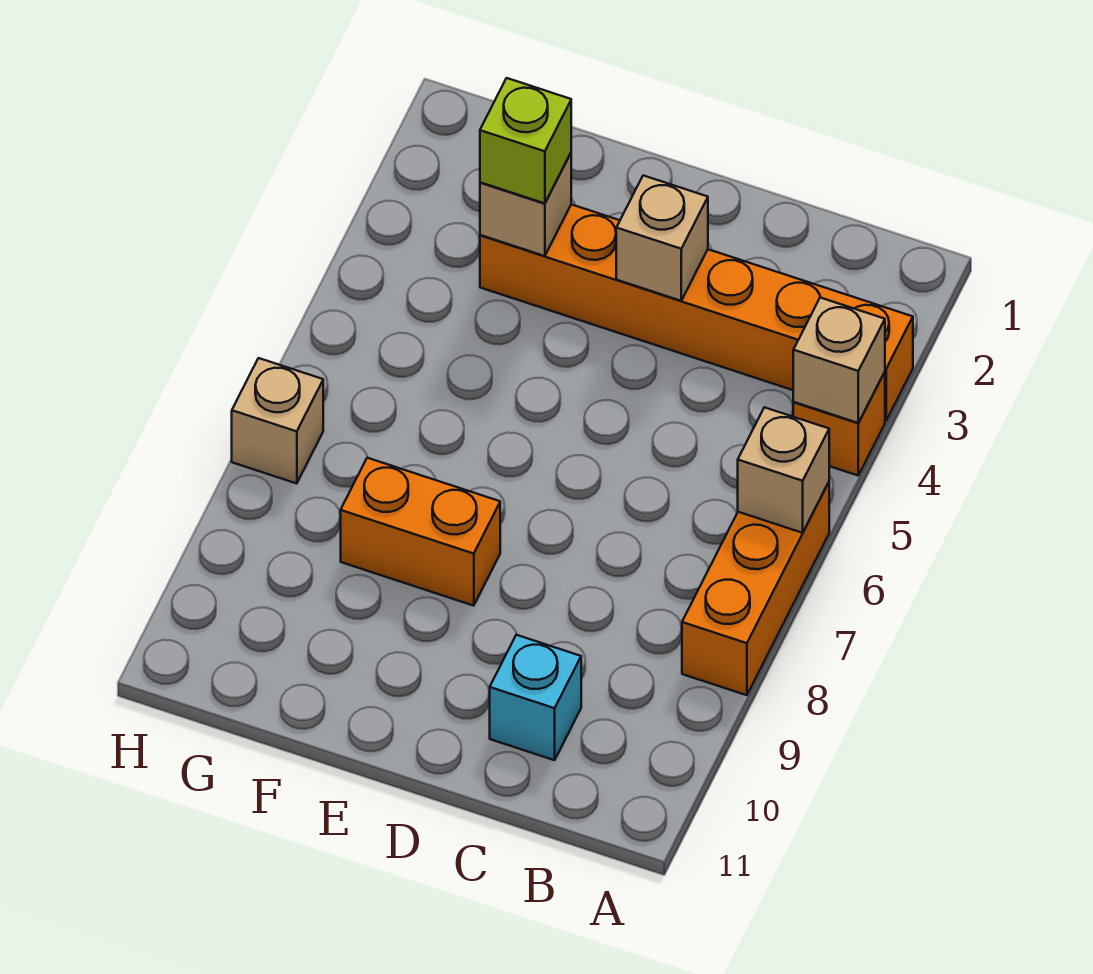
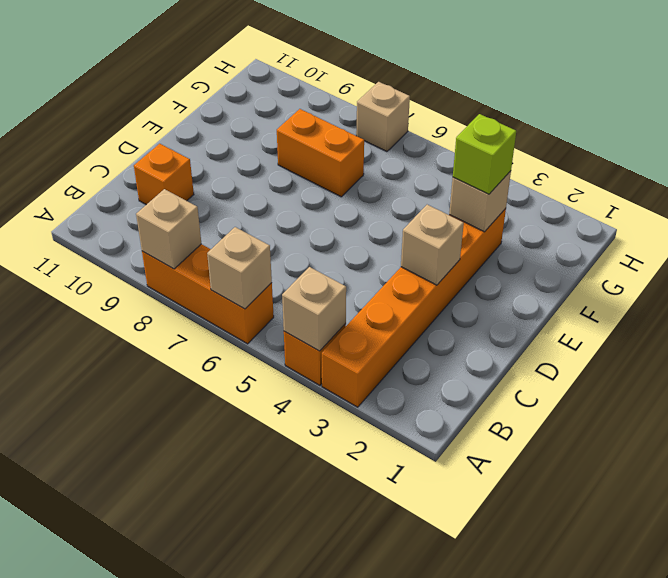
none -> tan brick A8 level 2
cyan brick C10 level 1 -> orange brick C10 level 1
orange brick E8:F8 level 1 -> orange brick F7:F8 level 1

